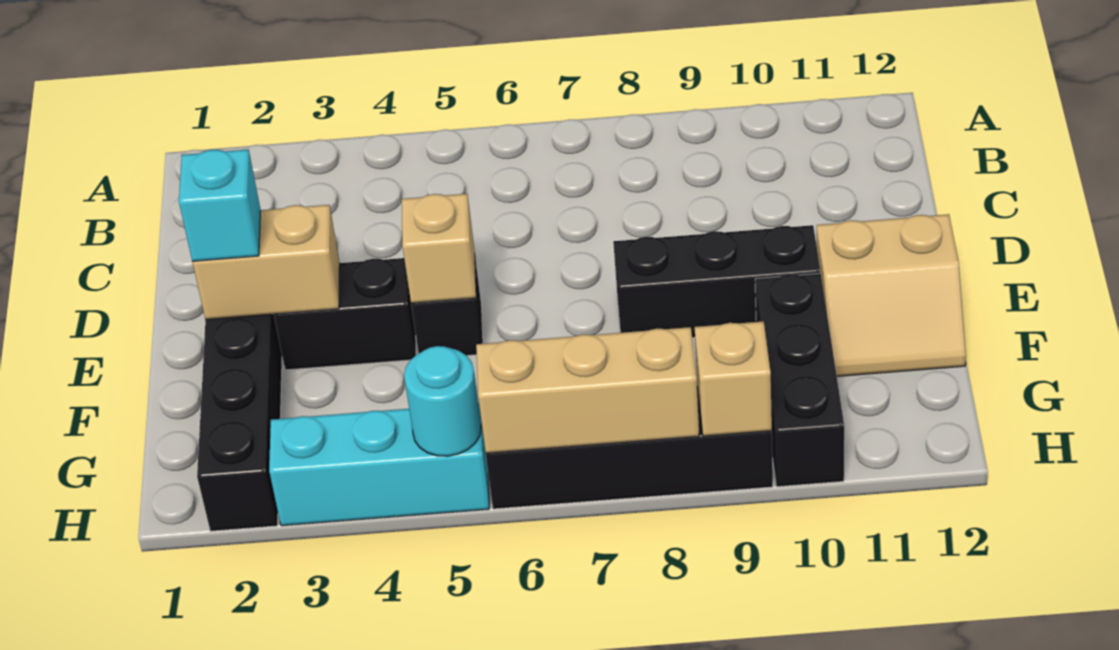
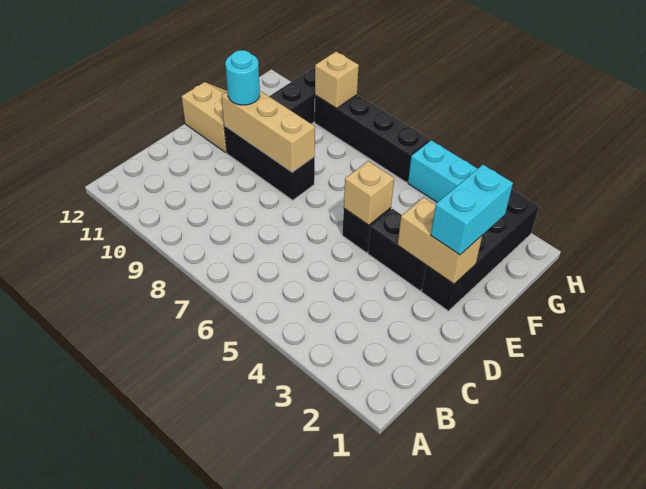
cyan brick E2 level 3 -> cyan brick E2:F2 level 3
cyan round brick H5 level 2 -> cyan round brick E10 level 3
tan brick H6:H8 level 2 -> tan brick E8:E10 level 2

